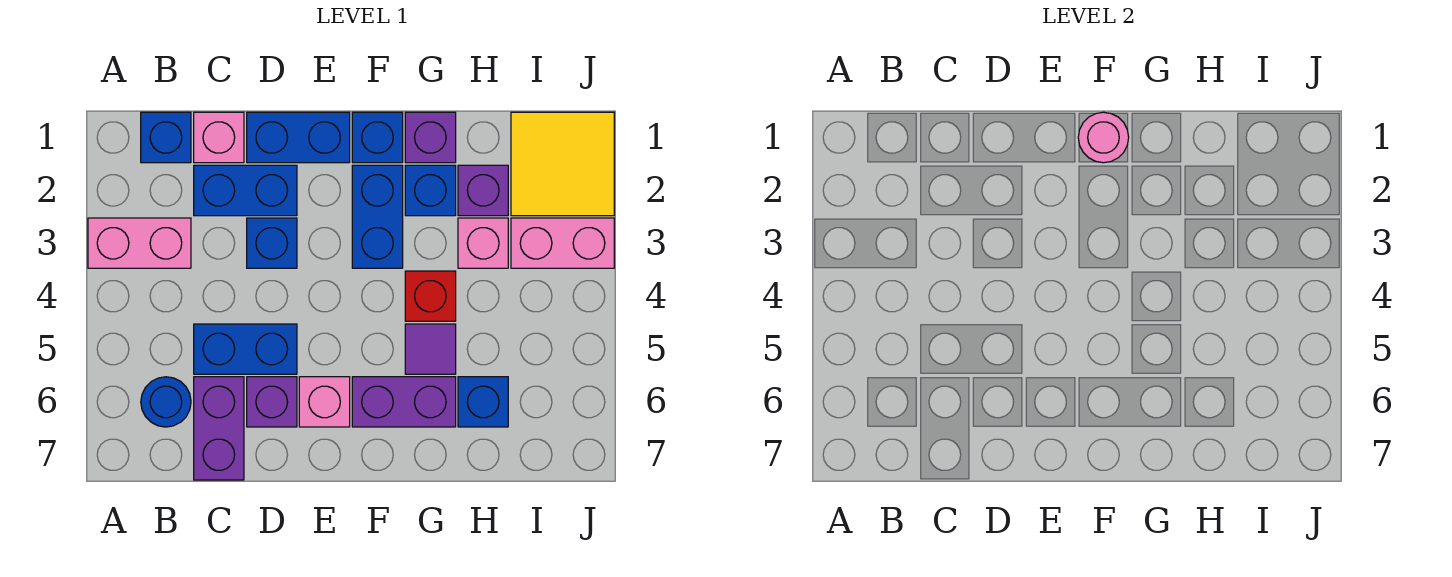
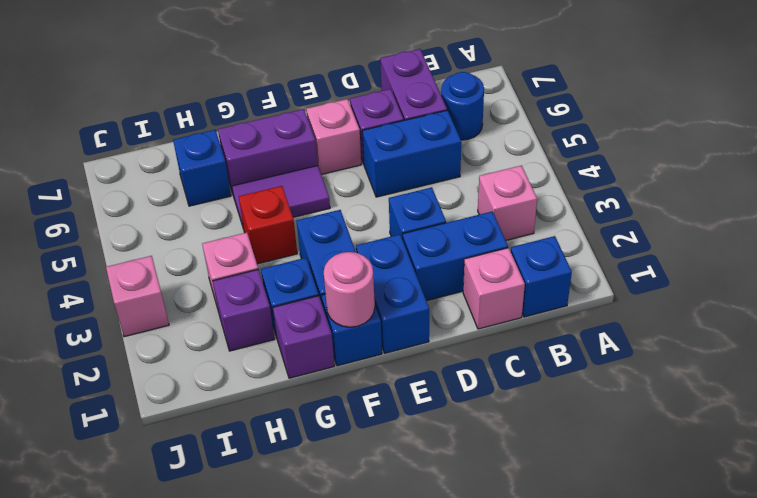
pink brick A3:B3 level 1 -> pink brick B3 level 1
blue brick D1:E1 level 1 -> blue brick E1:E2 level 1
purple tile G5 level 1 -> purple tile F5:G5 level 1
yellow tile I1:J2 level 1 -> none
pink brick I3:J3 level 1 -> pink brick J3 level 1

